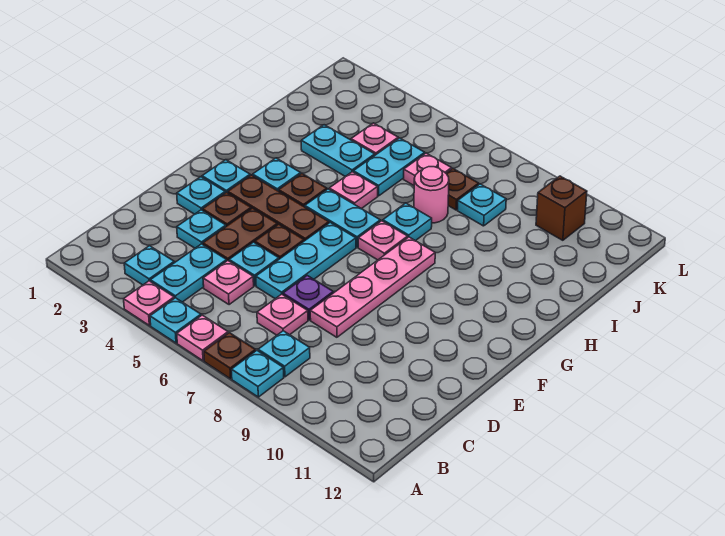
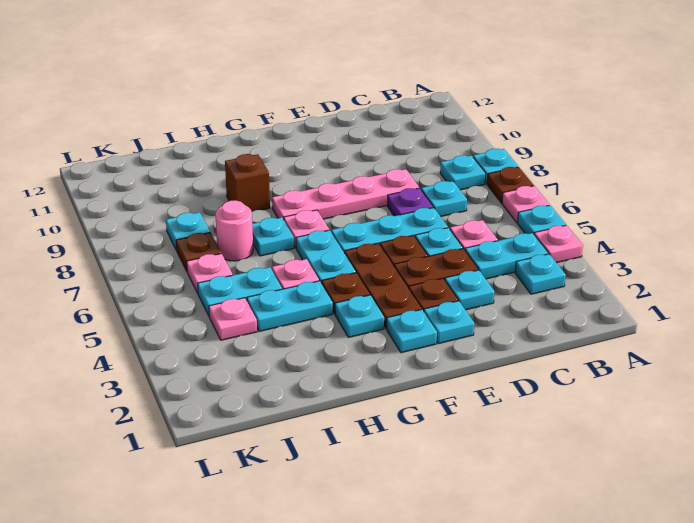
pink plate C7 level 1 -> cyan plate C7 level 1
cyan plate I3:I4 level 1 -> cyan plate H4:I4 level 1
brown brick K10 level 1 -> brown brick H9 level 1

